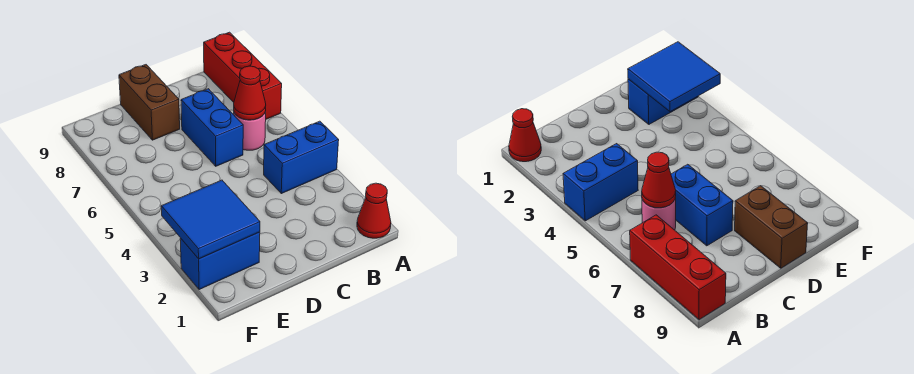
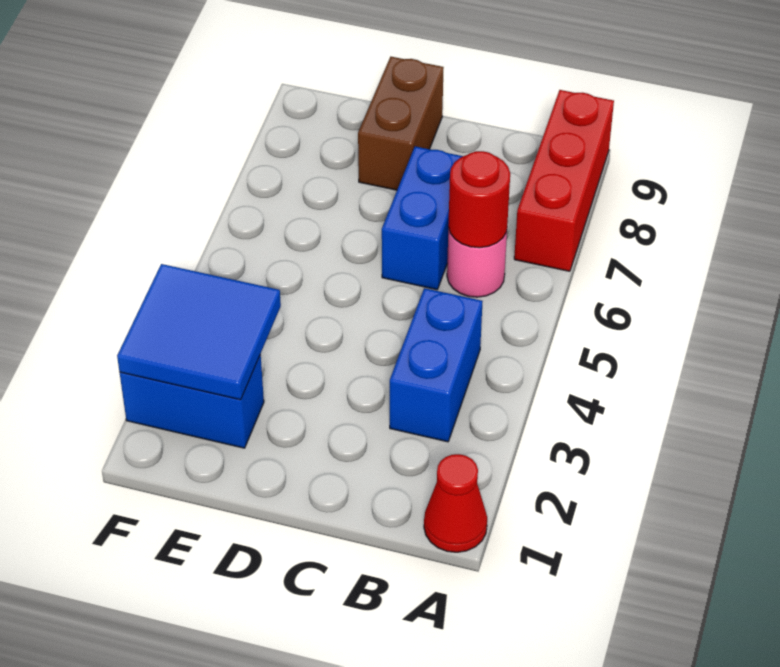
blue brick A4:B4 level 1 -> blue brick B3:B4 level 1
red cone B6 level 2 -> red round brick B6 level 2

